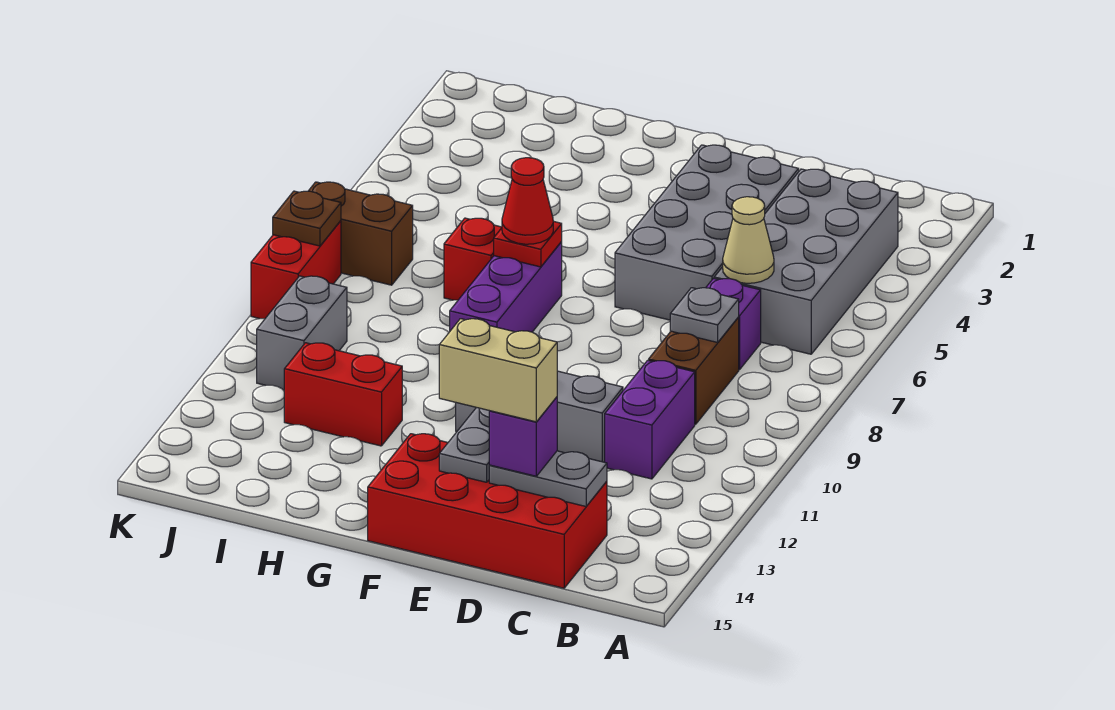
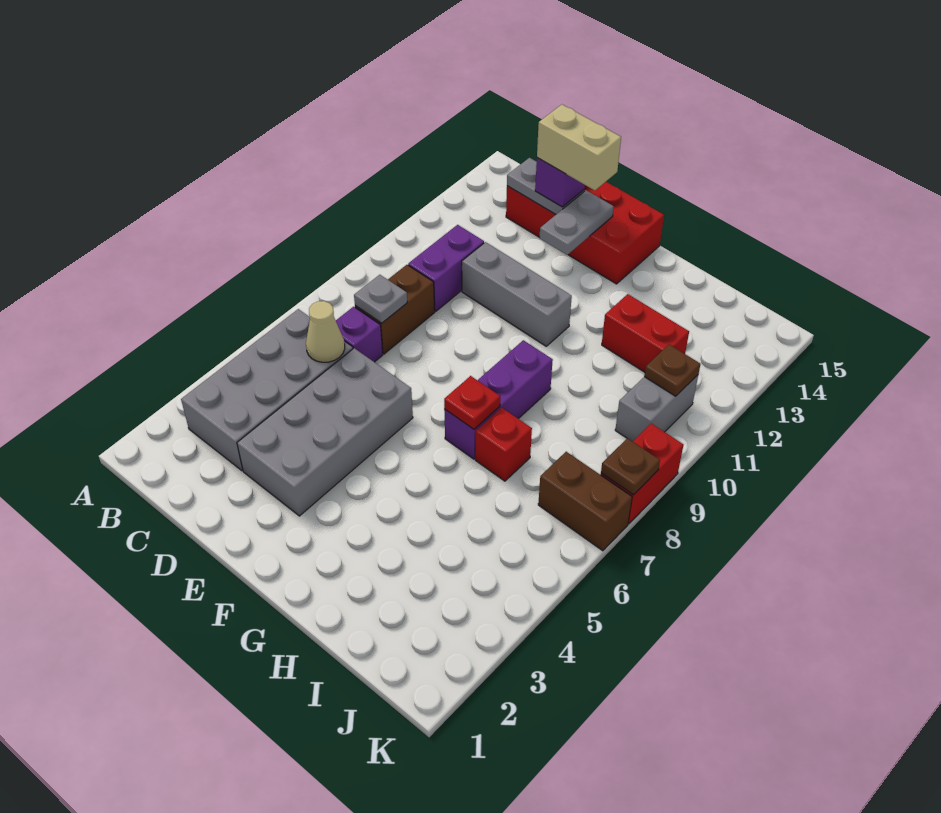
red cone G7 level 3 -> none
none -> brown plate J11 level 2

